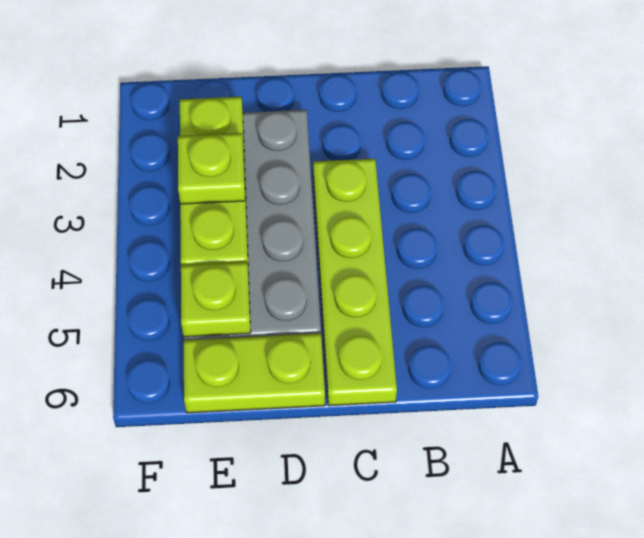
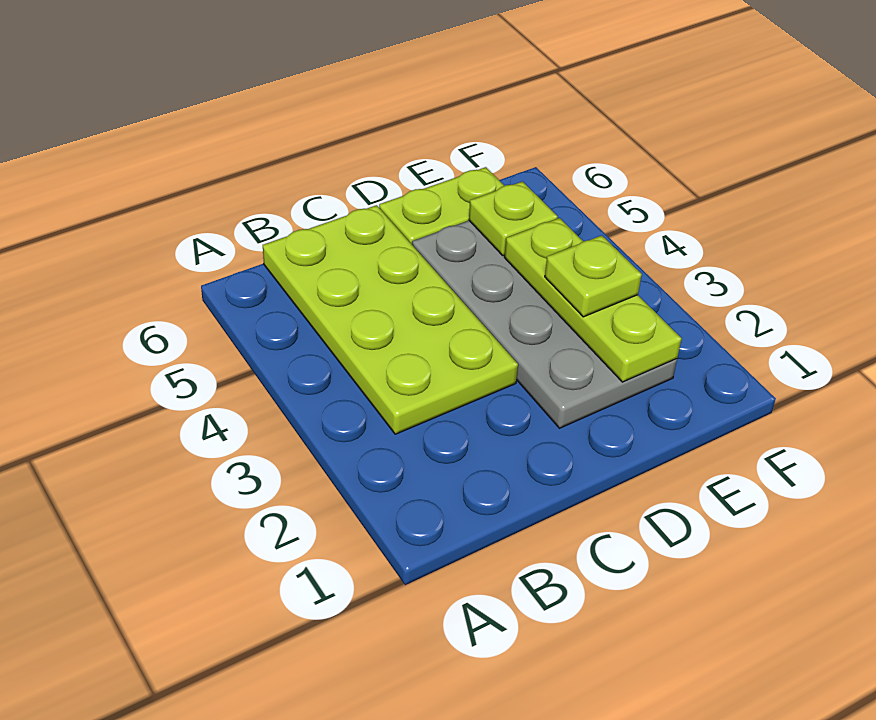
lime plate C3:C6 level 1 -> lime plate B3:C6 level 1

